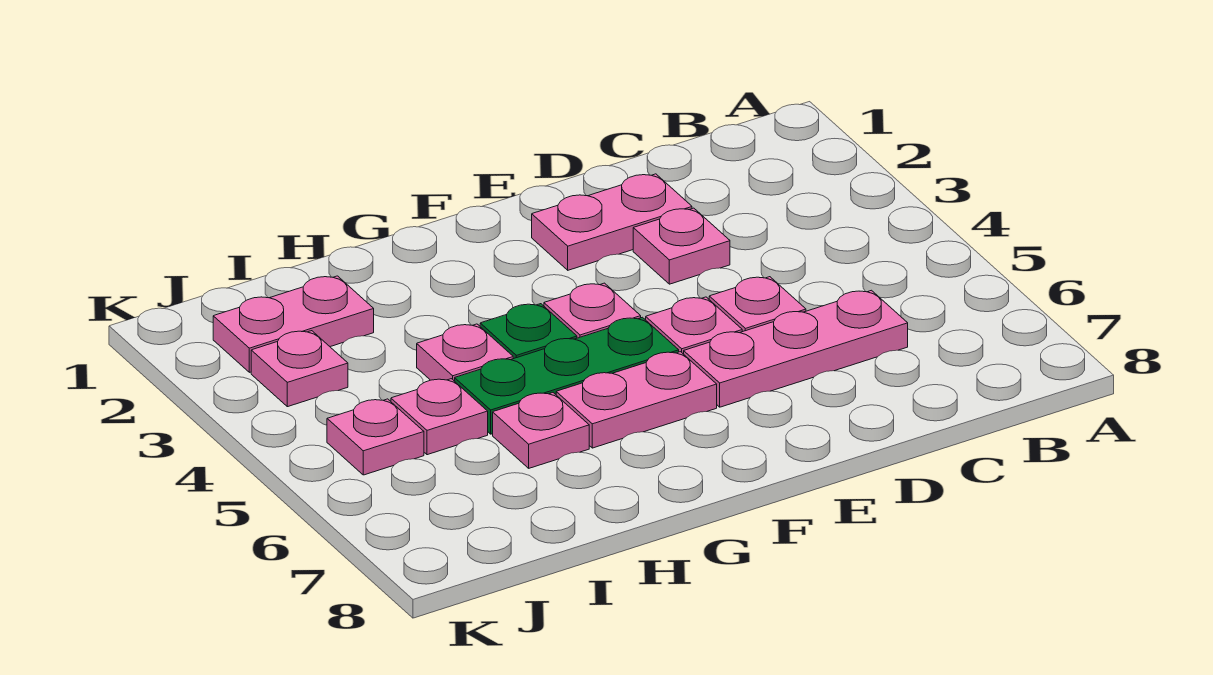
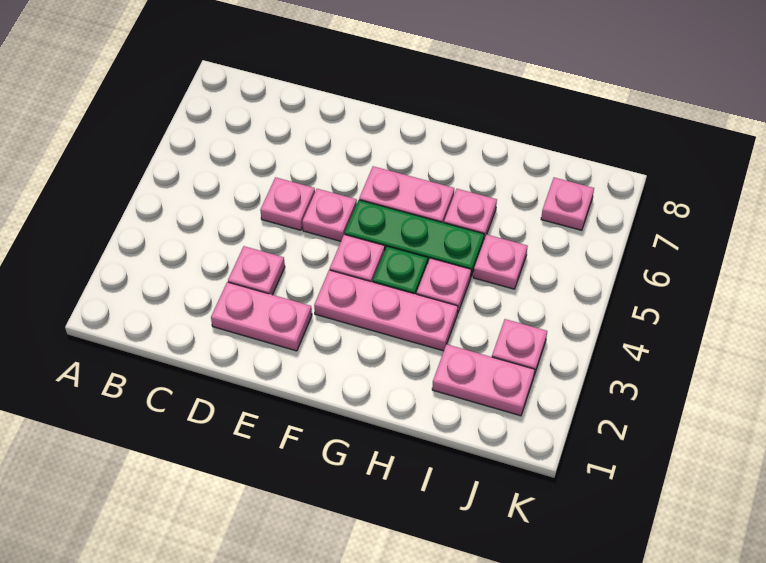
pink plate C6:E6 level 1 -> pink plate F3:H3 level 1
pink plate J5 level 1 -> pink plate J7 level 1

